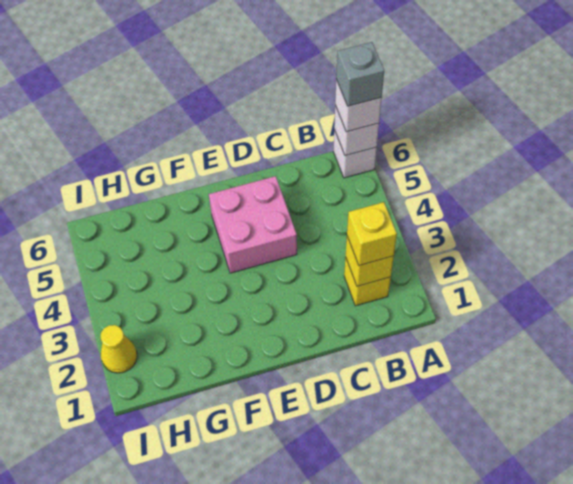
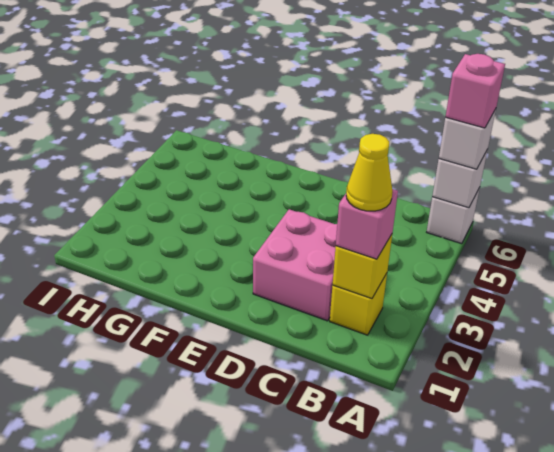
grey brick A6 level 4 -> pink brick A6 level 4
yellow brick B2 level 3 -> pink brick B2 level 3
pink brick D4:E5 level 1 -> pink brick C2:D3 level 1
yellow cone I2 level 1 -> yellow cone B2 level 4

